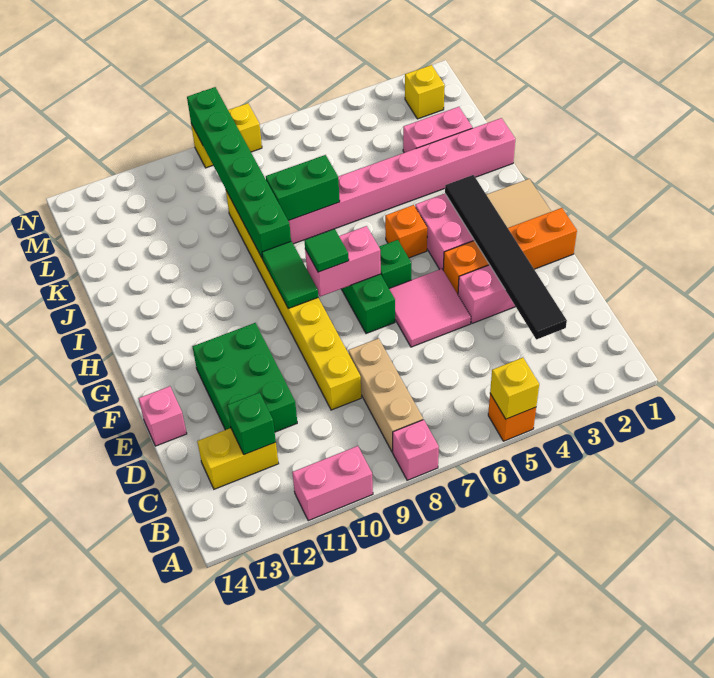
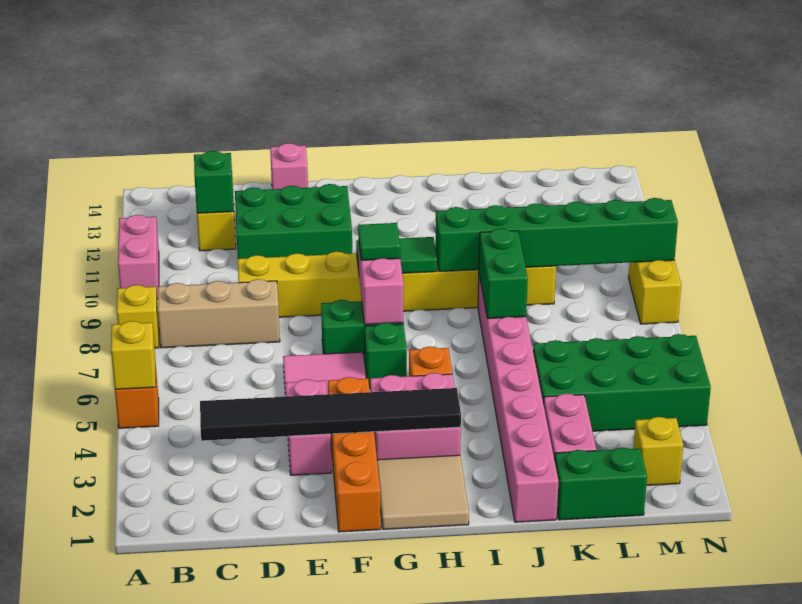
pink brick A8 level 1 -> yellow brick A8 level 1
none -> green brick K1:L1 level 1
none -> green brick K4:N5 level 1

